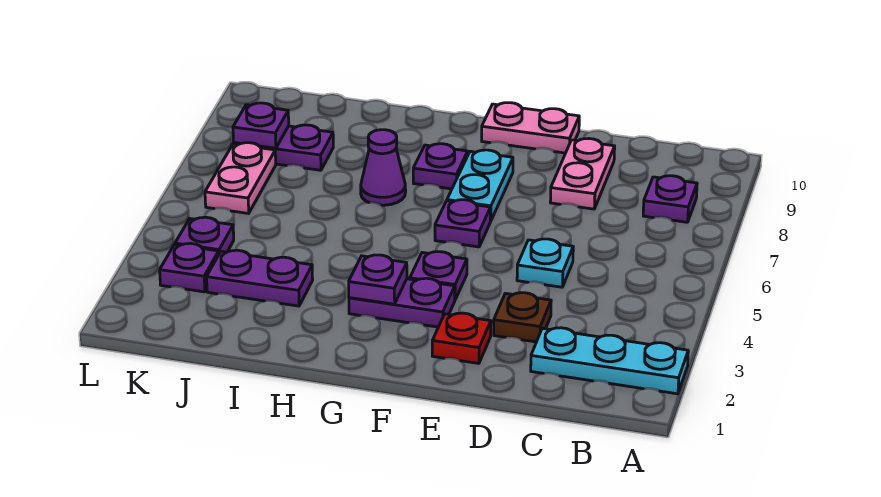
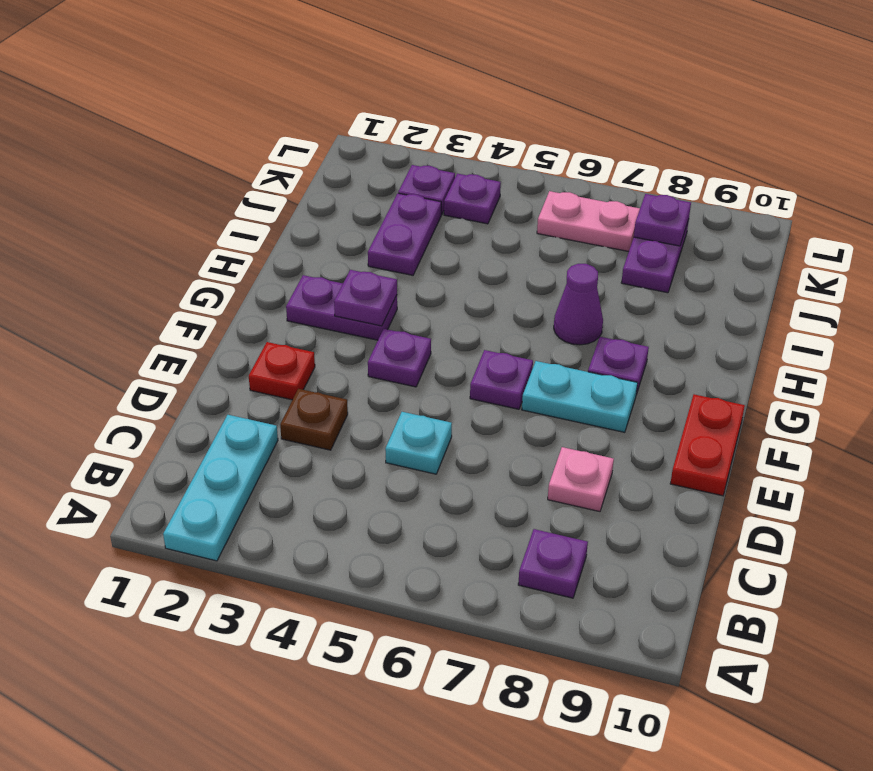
pink plate D8:D9 level 1 -> pink plate D8 level 1
pink plate E10:F10 level 1 -> red plate E10:F10 level 1
purple plate F3:G3 level 1 -> purple plate G2:G3 level 1

